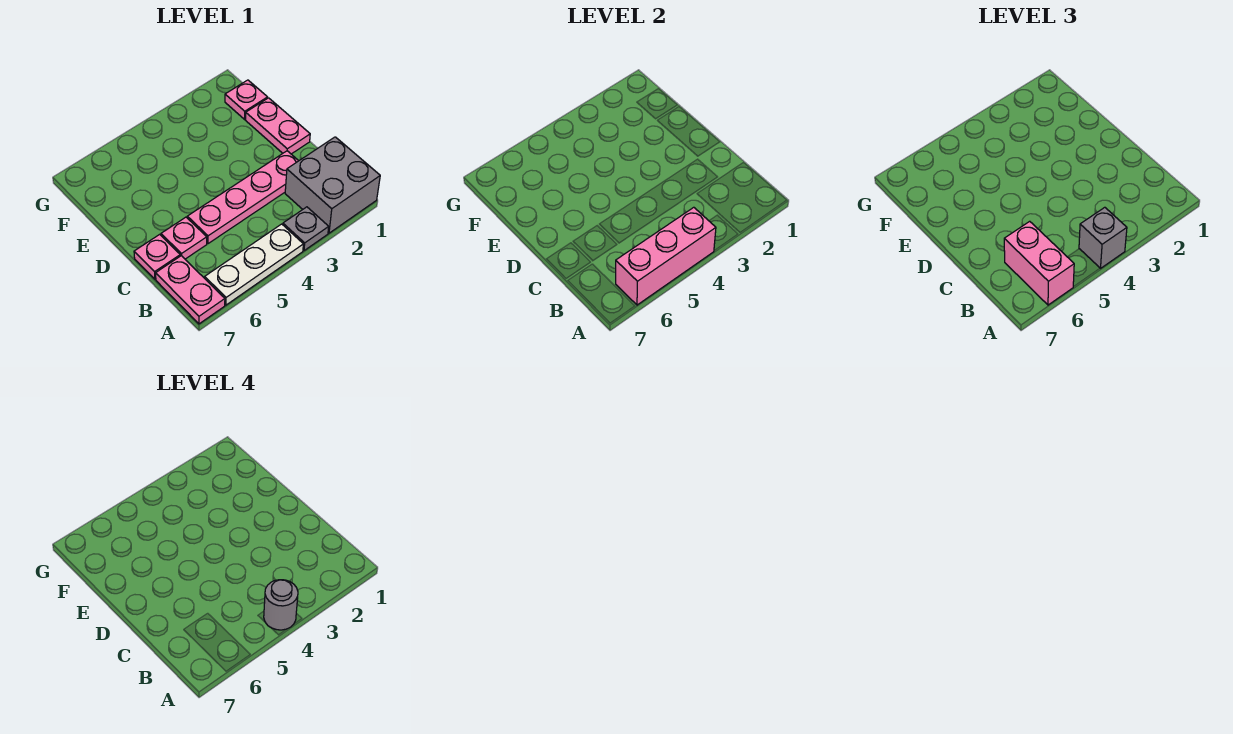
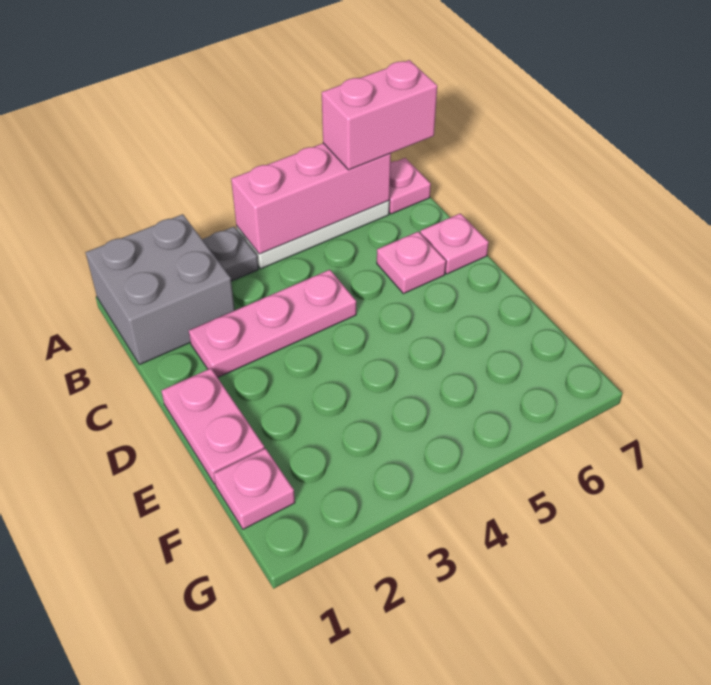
grey brick A4 level 3 -> none
grey round brick A4 level 4 -> none
pink brick A6:B6 level 3 -> pink brick A6:A7 level 3
pink plate A7:B7 level 1 -> pink plate A7 level 1
pink plate C2:C5 level 1 -> pink plate C2:C4 level 1

